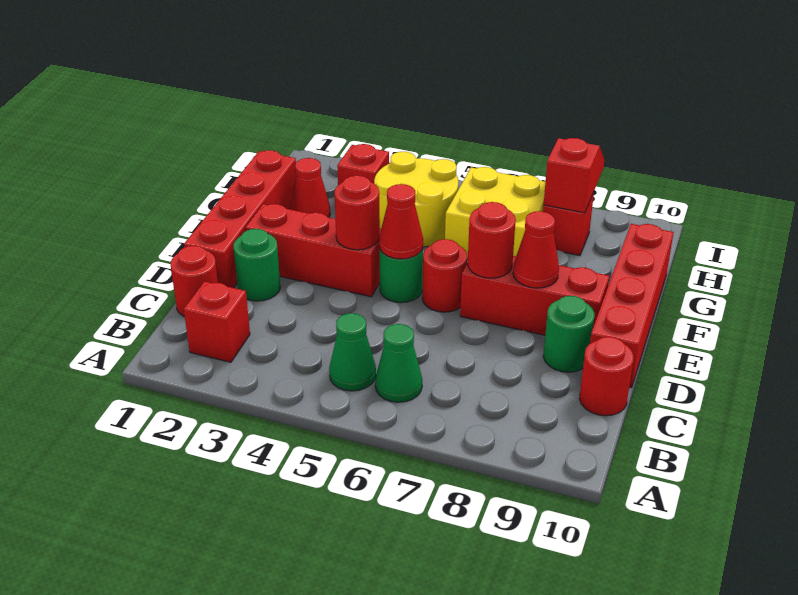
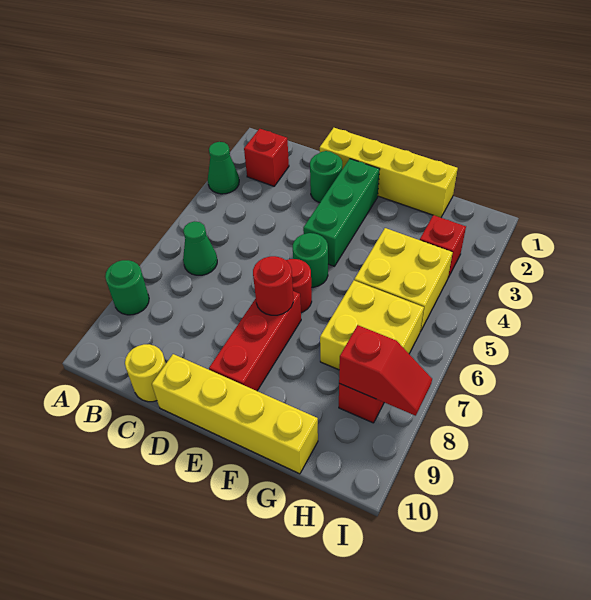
green cone B5 level 1 -> green cone A3 level 1
red round brick C1 level 1 -> none
red round brick C10 level 1 -> yellow round brick C10 level 1
red brick D1:G1 level 1 -> yellow brick D1:G1 level 1
green round brick D9 level 1 -> green round brick A8 level 1
red brick D10:G10 level 1 -> yellow brick D10:G10 level 1
red brick E2:E4 level 1 -> green brick E2:E4 level 1
red round brick E4 level 2 -> none
red cone E5 level 2 -> none
red cone E8 level 2 -> none
red cone G2 level 1 -> none
yellow round brick G4:H5 level 1 -> yellow brick G4:H5 level 1

